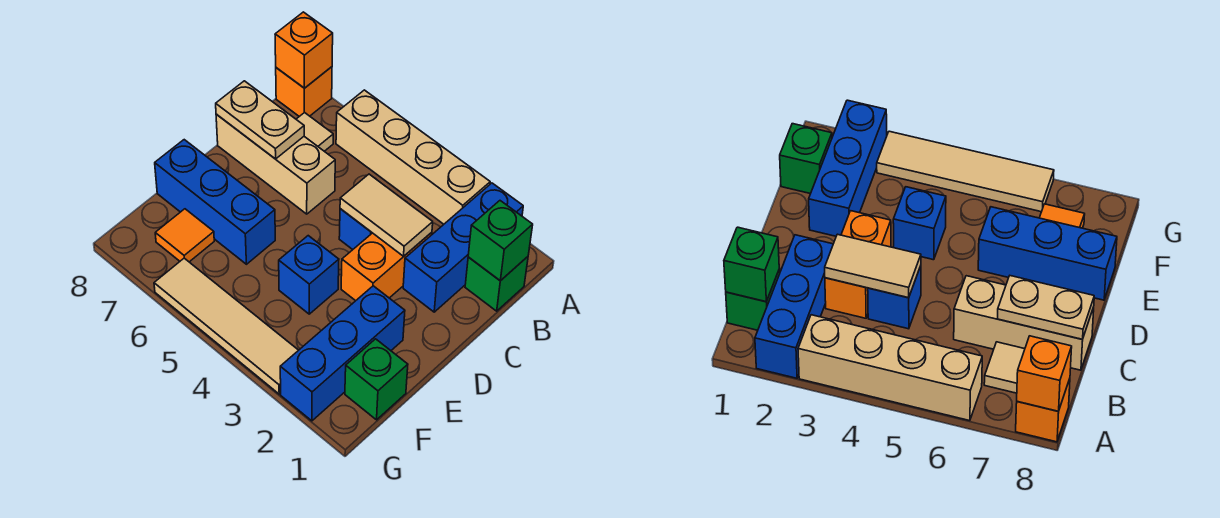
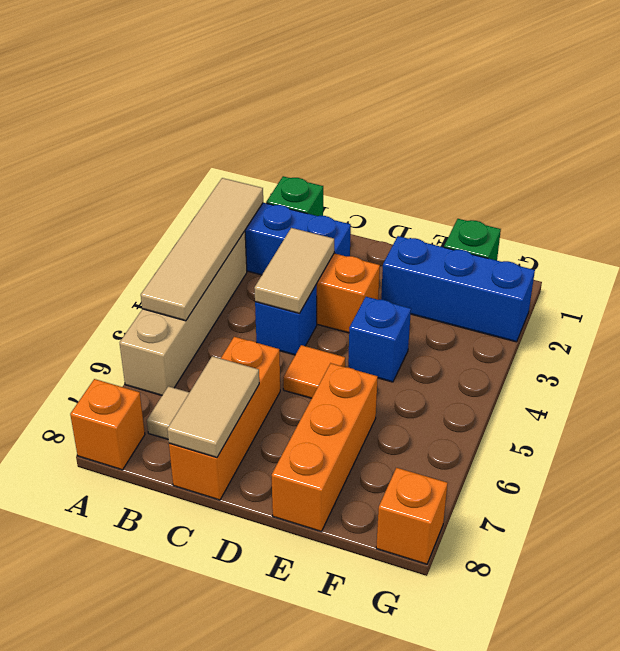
orange brick A8 level 2 -> orange brick G8 level 1
green brick B1 level 2 -> none
tan brick C6:C8 level 1 -> orange brick C6:C8 level 1
tan plate C7:C8 level 2 -> tan tile C7:C8 level 2
blue brick E6:E8 level 1 -> orange brick E6:E8 level 1
orange tile F7 level 1 -> orange tile D5 level 1
tan tile G3:G6 level 1 -> tan tile A2:A5 level 2

